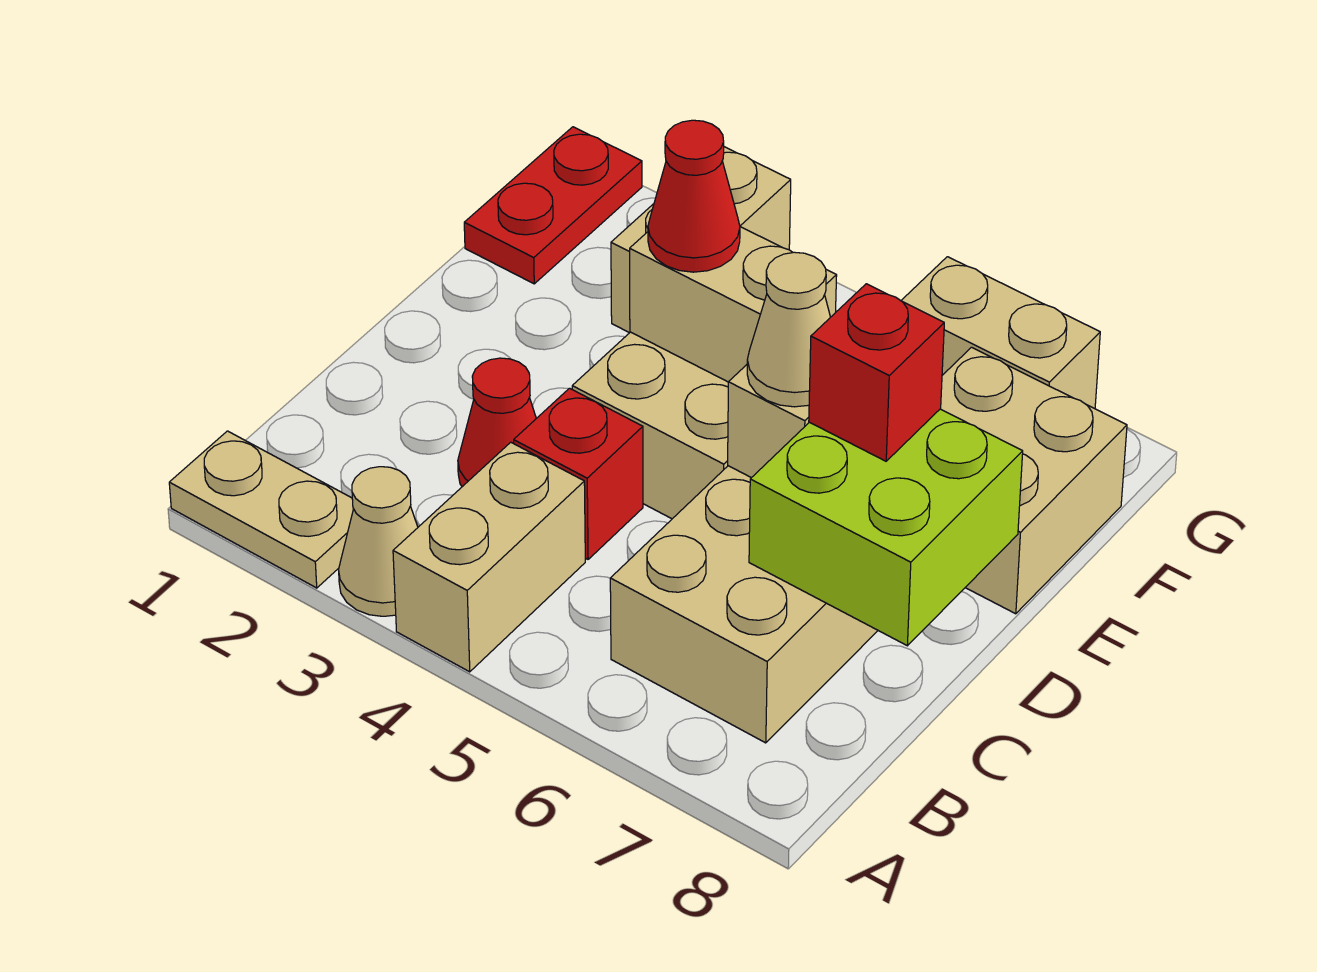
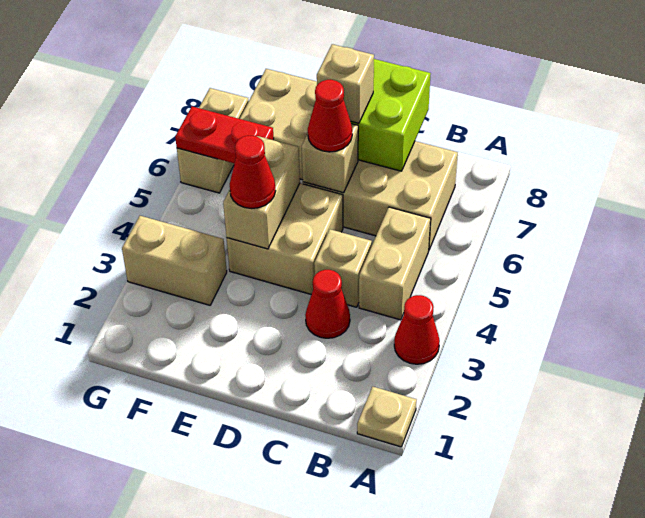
tan plate A1:A2 level 1 -> tan plate A1 level 1
tan cone A3 level 1 -> red cone A3 level 1
tan brick A4:B4 level 1 -> tan brick B4:B5 level 1
red brick C4 level 1 -> tan brick C4 level 1
tan cone D6 level 3 -> red cone D6 level 3
red brick D7 level 3 -> tan brick D7 level 3
red plate F1:G1 level 1 -> red plate F6:G6 level 2

